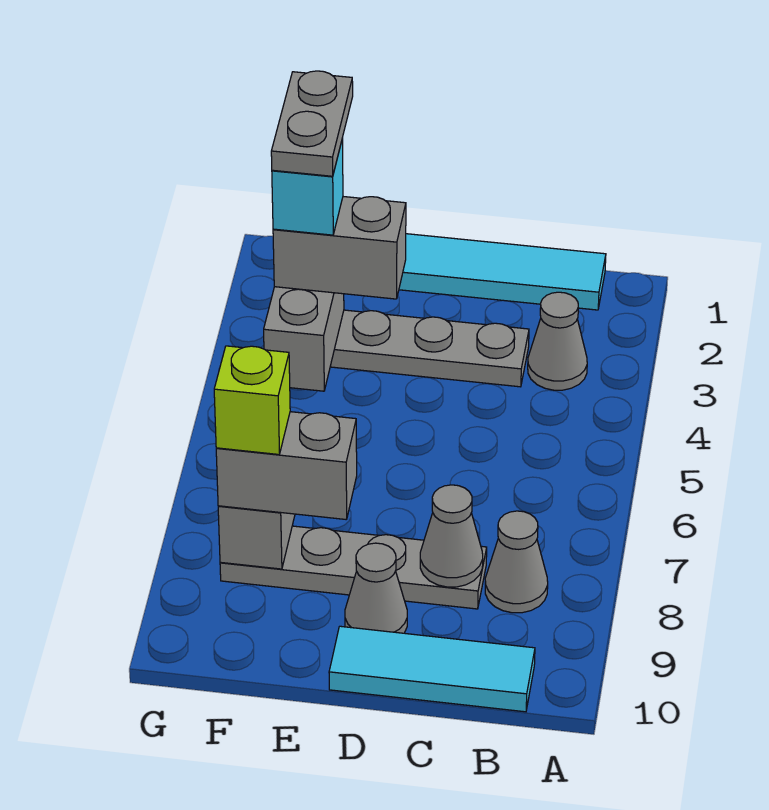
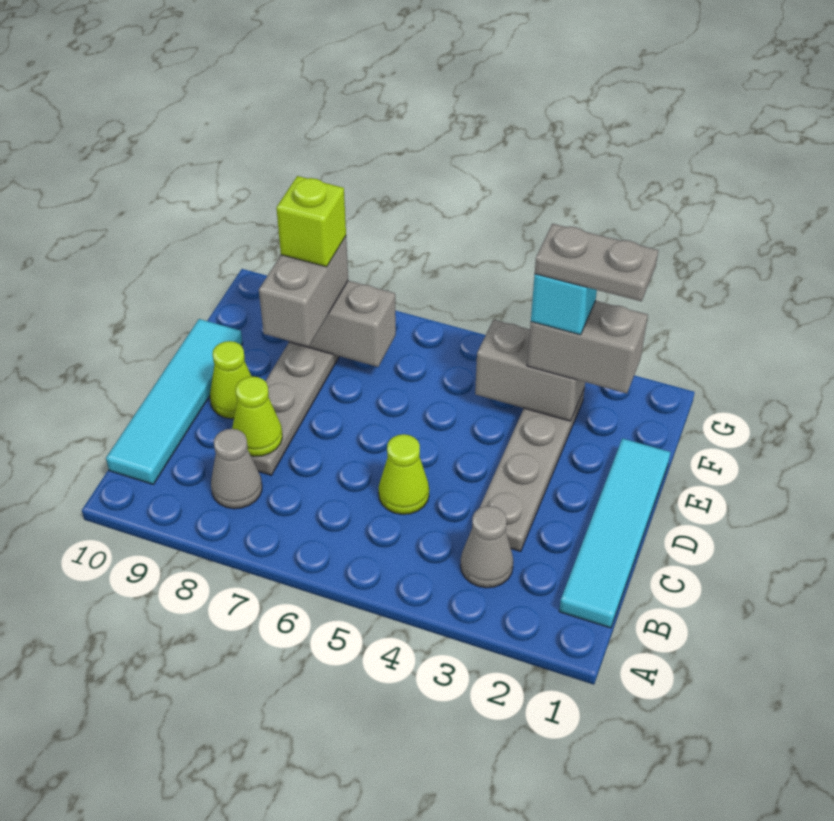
cyan tile B10:D10 level 1 -> cyan tile B10:E10 level 1
none -> lime cone C5 level 1
grey cone C8 level 2 -> lime cone C8 level 2
grey cone D9 level 1 -> lime cone D9 level 1
grey brick E3:F3 level 3 -> grey brick F2:F3 level 3

